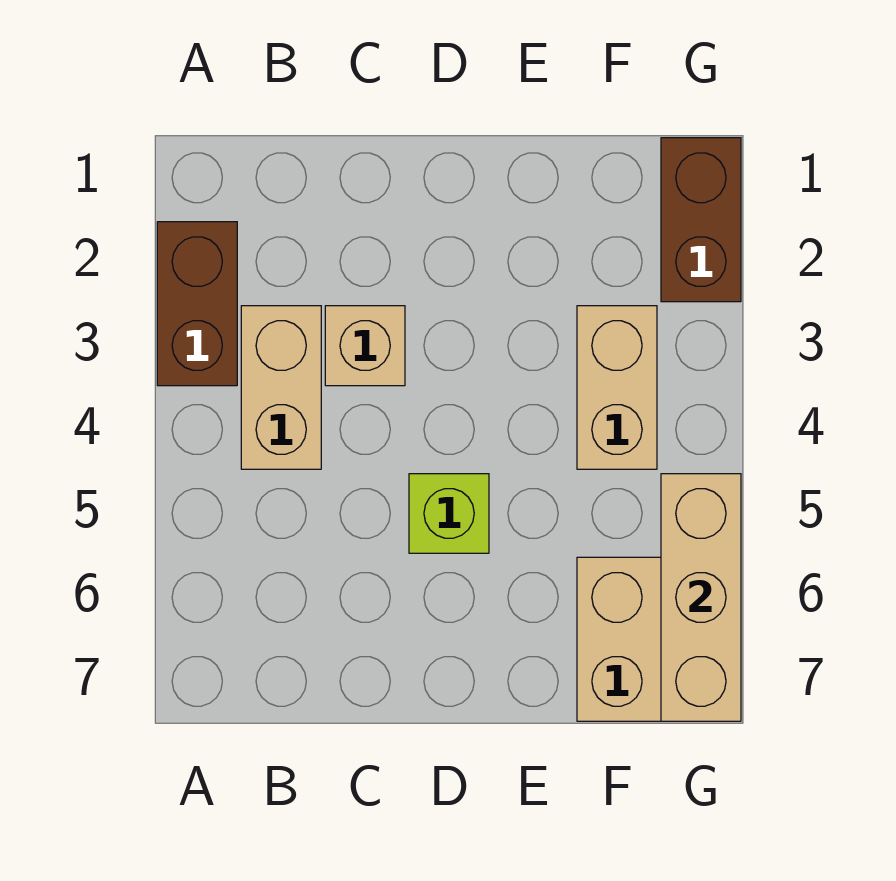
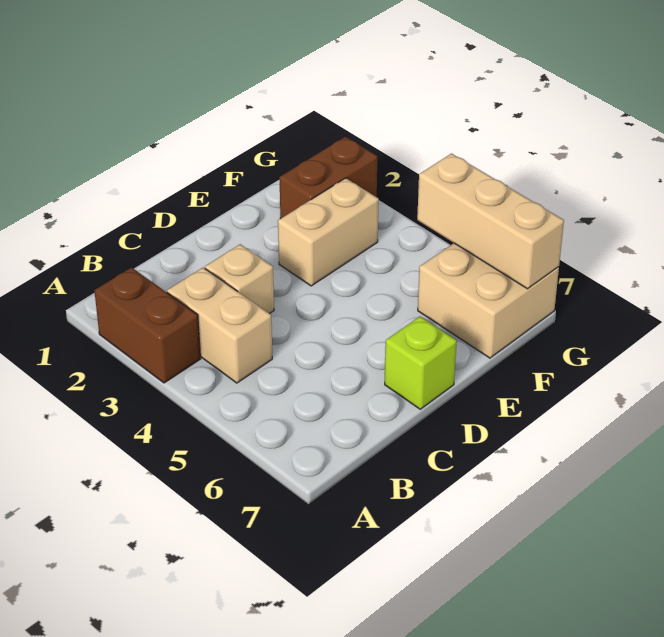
lime brick D5 level 1 -> lime brick D7 level 1
tan brick F3:F4 level 1 -> tan brick E3:F3 level 1
brown brick G1:G2 level 1 -> brown brick F2:G2 level 1

